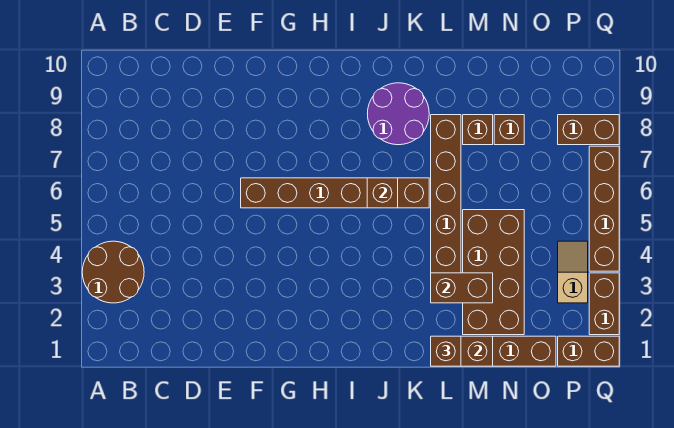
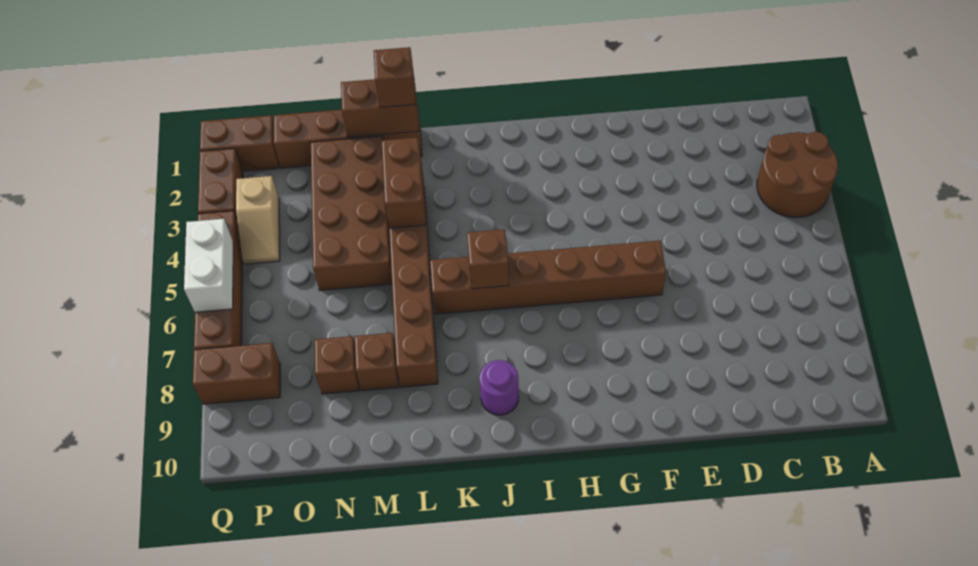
purple round brick J8:K9 level 1 -> purple round brick J9 level 1
brown brick L3:M3 level 2 -> brown brick L3:L4 level 2
none -> white brick Q5:Q6 level 2

